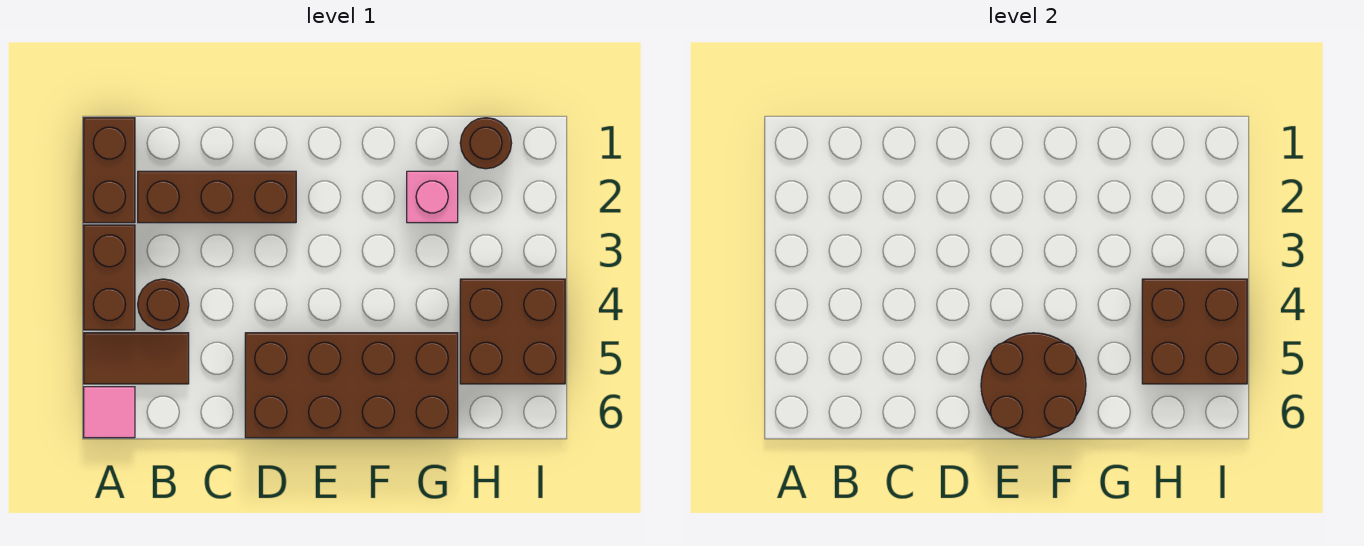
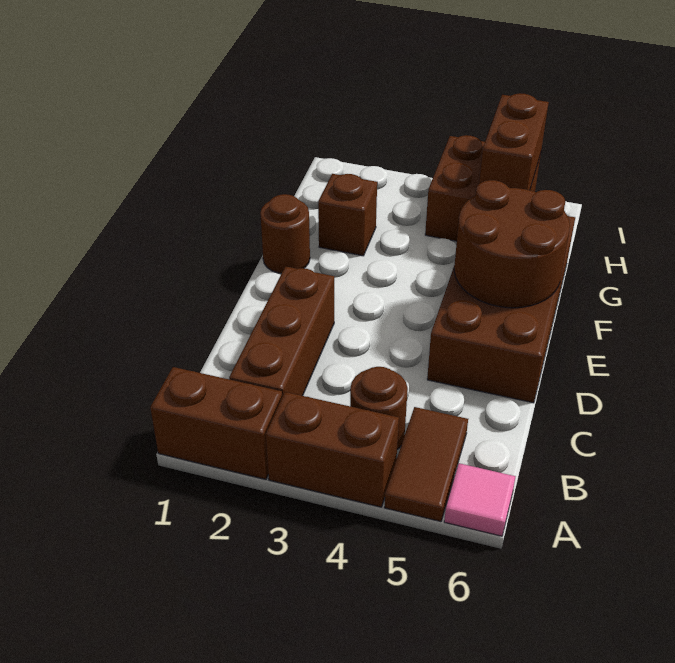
pink brick G2 level 1 -> brown brick G2 level 1
brown round brick H1 level 1 -> brown round brick F1 level 1
brown brick H4:I5 level 2 -> brown brick H5:I5 level 2

